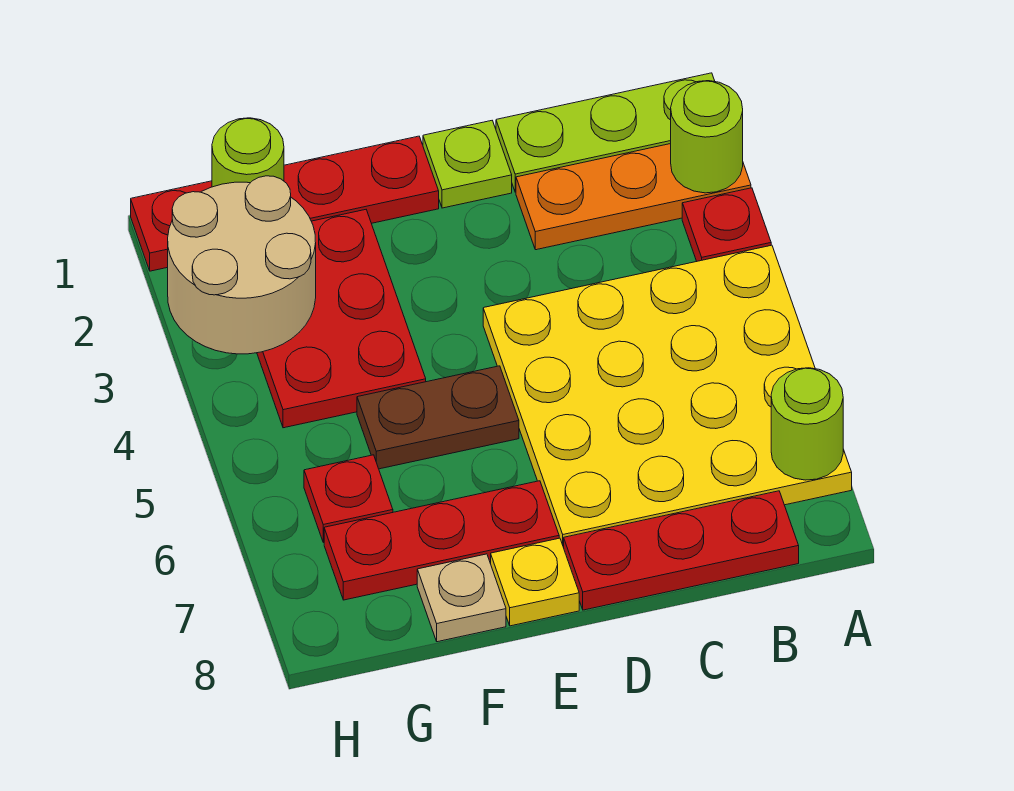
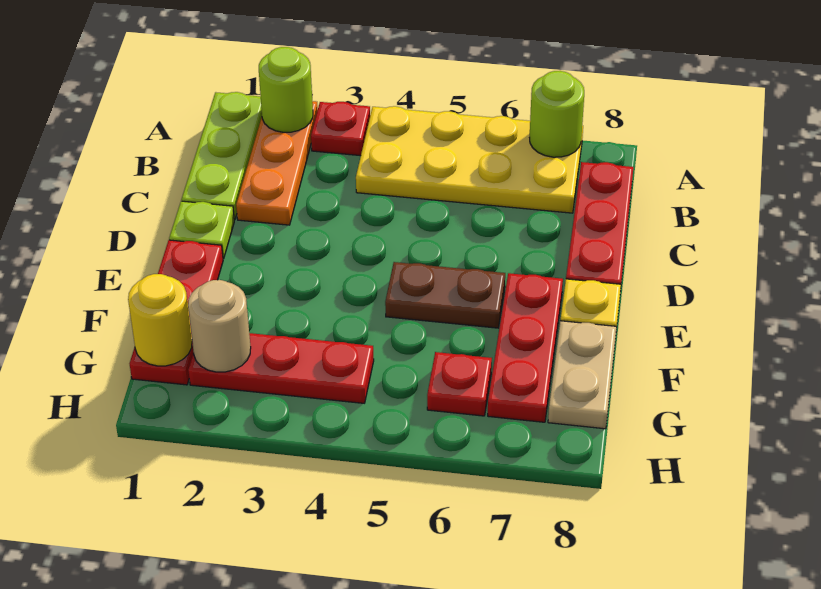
yellow plate A4:D7 level 1 -> yellow plate A4:B7 level 1
red plate E1:H1 level 1 -> red plate E1:G1 level 1
brown plate E5:F5 level 1 -> brown plate E5:E6 level 1
red plate F2:G4 level 1 -> red plate G2:G4 level 1
tan plate F8 level 1 -> tan plate F8:G8 level 1
lime round brick G1 level 2 -> yellow round brick G1 level 2
tan round brick G2:H3 level 2 -> tan round brick G2 level 2

